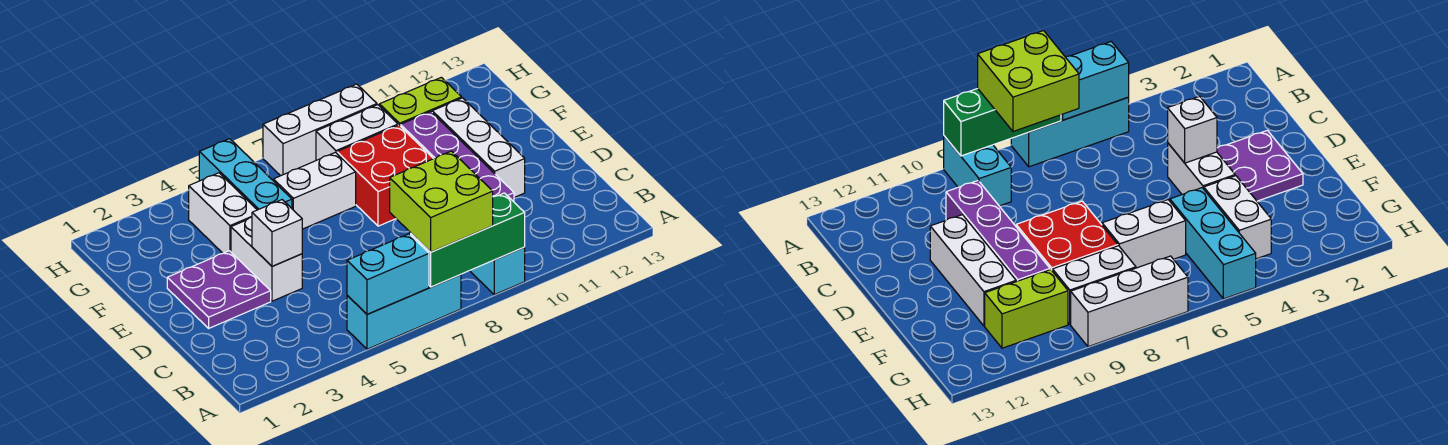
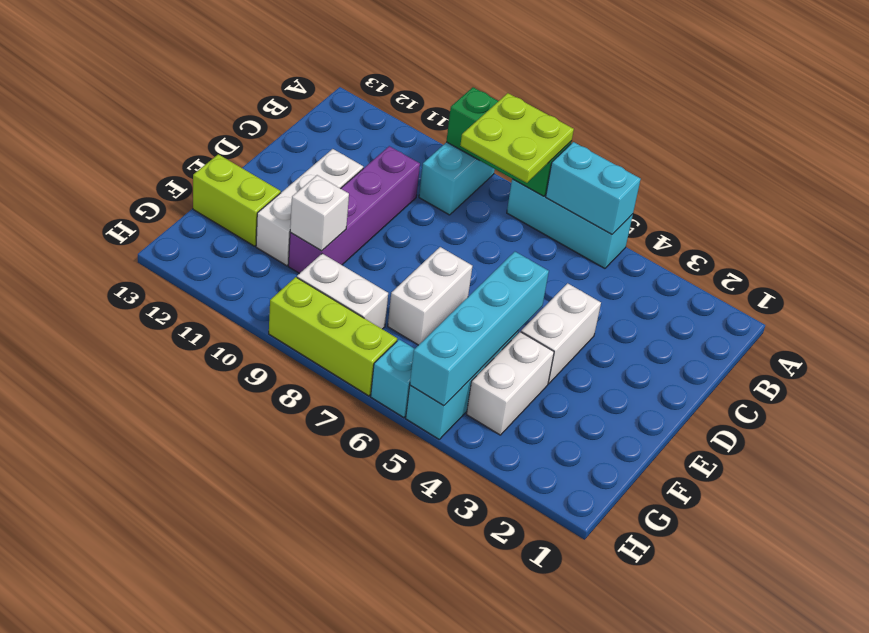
lime brick A7:B8 level 3 -> lime plate A7:B8 level 3
purple plate D2:E3 level 1 -> none
white brick D4 level 2 -> white brick F10 level 2
none -> cyan brick E5:H5 level 2
red brick E8:F9 level 1 -> none
white brick F6:F7 level 1 -> white brick E7:F7 level 1
lime brick G10:G11 level 1 -> lime brick F12:F13 level 1
none -> cyan brick H6 level 1
white brick H7:H9 level 1 -> lime brick H7:H9 level 1

